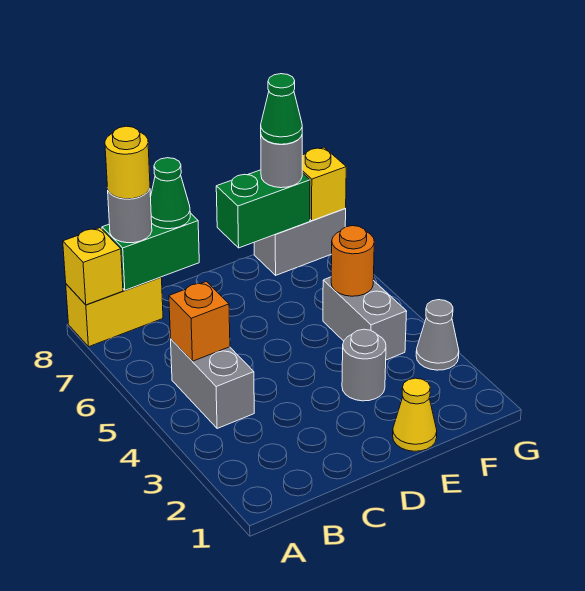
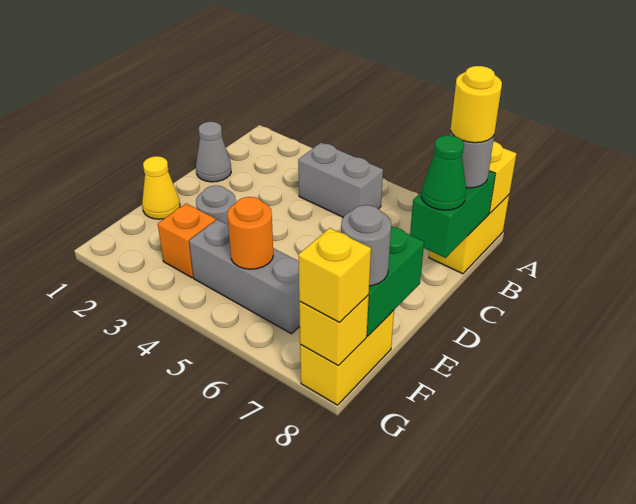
orange brick B5 level 2 -> orange brick F3 level 1
grey brick F4:F5 level 1 -> grey brick F4:F6 level 1
grey brick F8:G8 level 1 -> yellow brick F8:G8 level 1
green cone F8 level 4 -> none
grey cone G3 level 1 -> grey cone C1 level 1
none -> yellow brick G8 level 3

